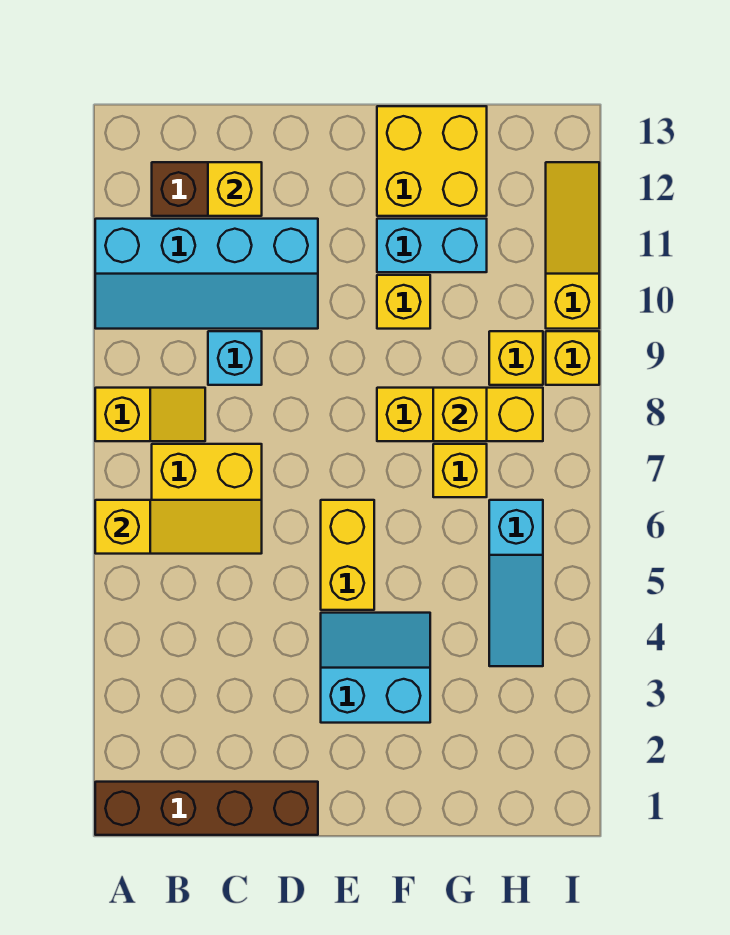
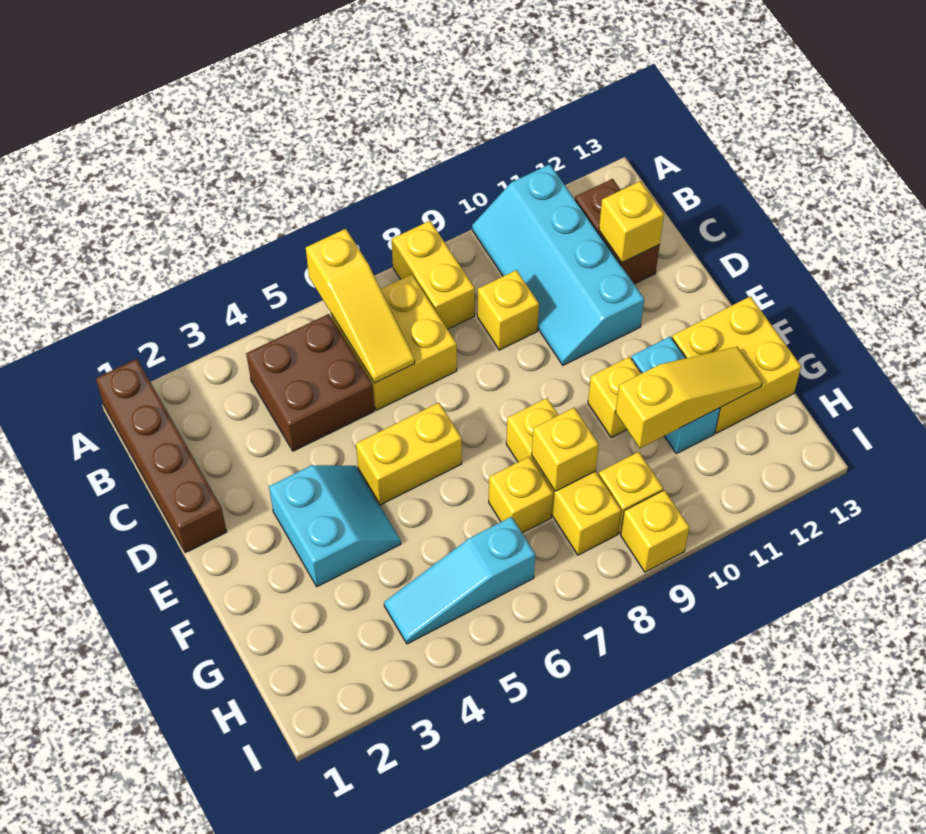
yellow slope A8:B8 level 1 top A -> yellow brick A8:B8 level 1
none -> brown brick B4:C5 level 1
cyan brick C9 level 1 -> yellow brick C9 level 1
yellow slope I10:I12 level 1 top 10 -> yellow slope G10:G12 level 2 top 10

